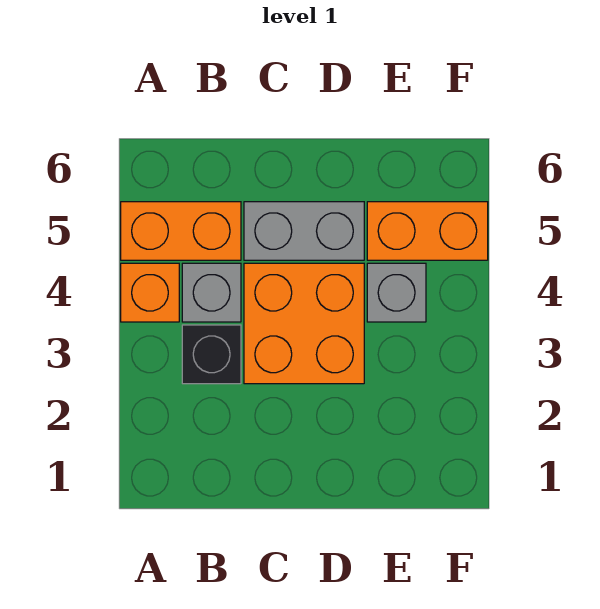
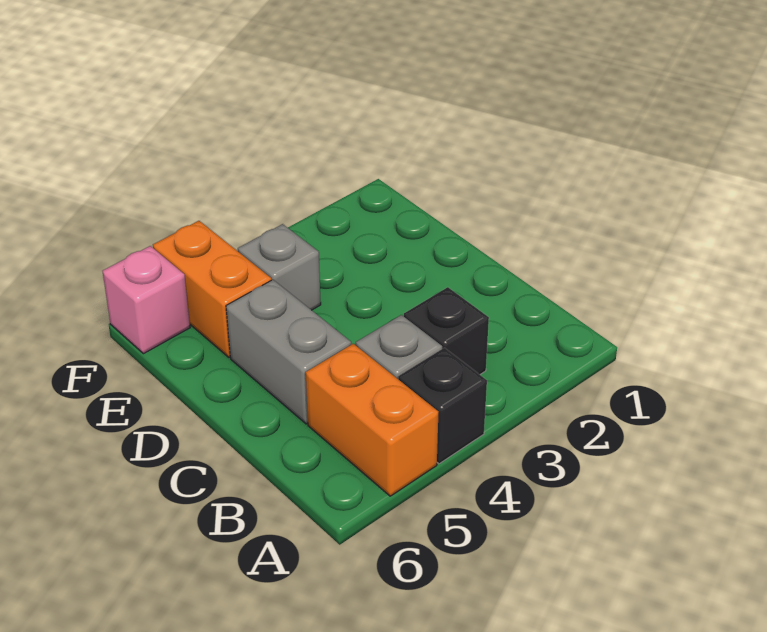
orange brick A4 level 1 -> black brick A4 level 1
orange brick C3:D4 level 1 -> none
none -> pink brick F6 level 1

